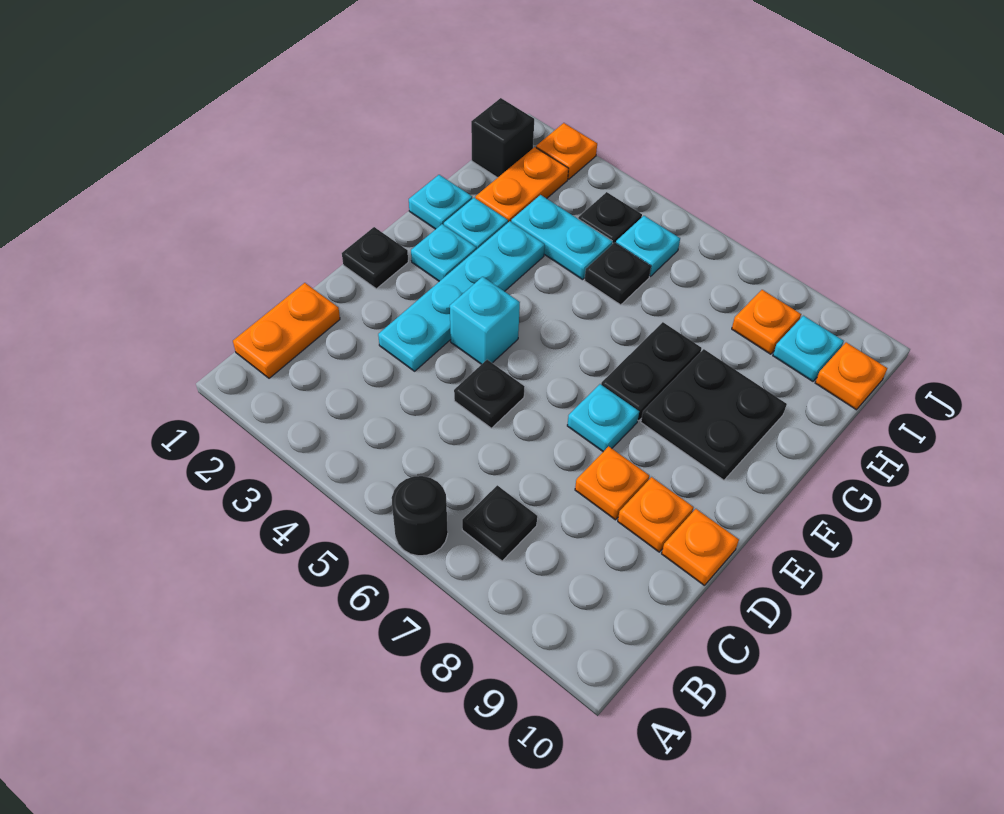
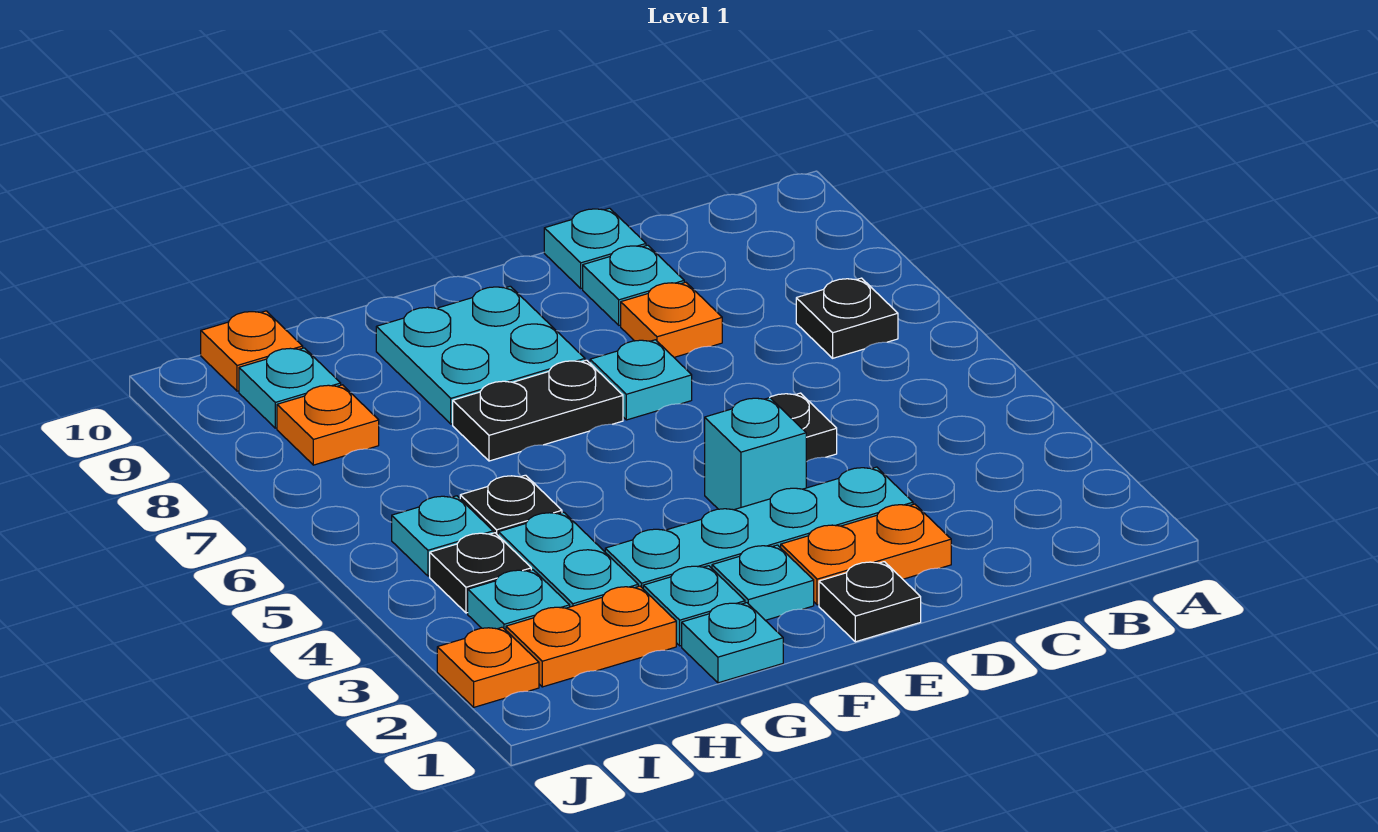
black round brick A6 level 1 -> none
orange plate B1:C1 level 1 -> orange plate D2:E2 level 1
orange plate D9 level 1 -> cyan plate D9 level 1
orange plate D10 level 1 -> cyan plate D10 level 1
black plate F8:G9 level 1 -> cyan plate F8:G9 level 1
black brick I1 level 1 -> none
none -> cyan plate I3 level 1

